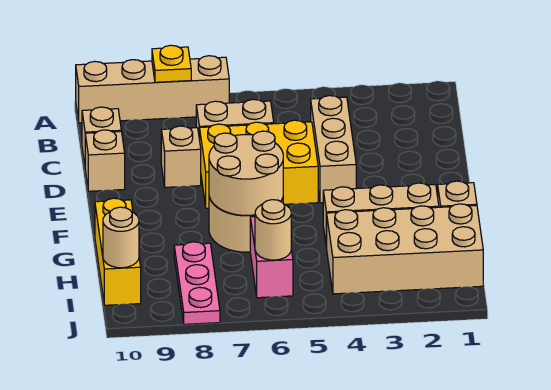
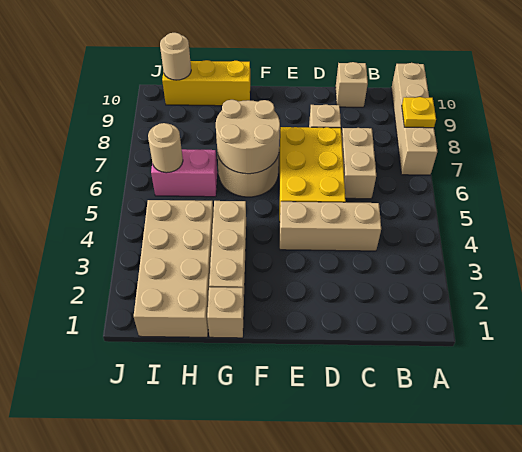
tan brick D10 level 1 -> none
pink plate H8:J8 level 1 -> none

